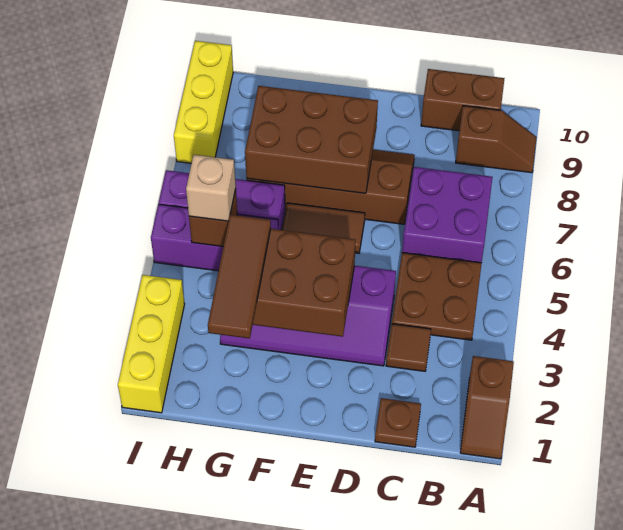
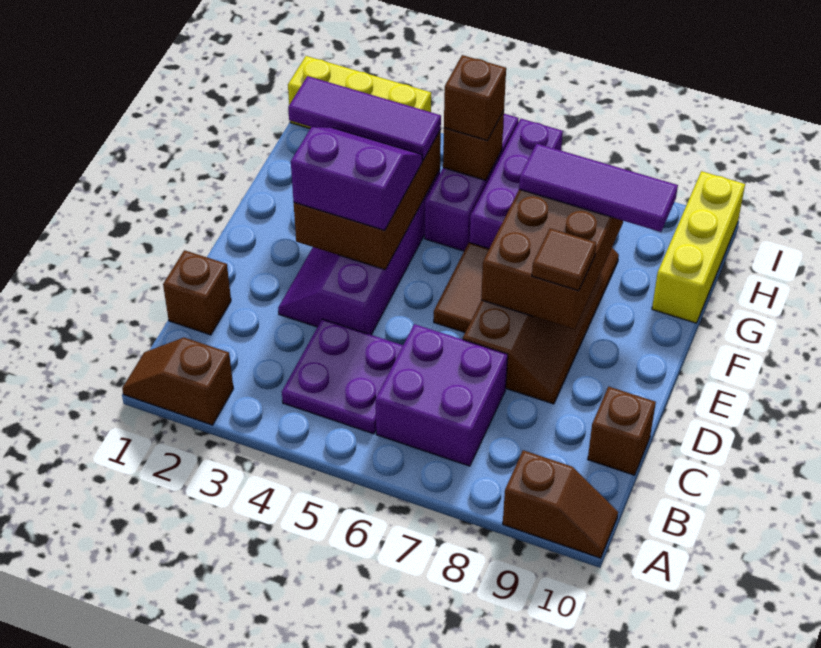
brown slope A9:B9 level 1 top B -> brown slope A9:A10 level 1 top 9
brown plate B4:C5 level 1 -> purple plate B4:C5 level 1
brown brick B10:C10 level 1 -> brown brick C10 level 1
brown plate C1 level 1 -> brown brick C1 level 1
brown tile C3 level 1 -> brown tile E8 level 3
none -> purple slope E3:F4 level 3 top E
brown tile G2:G4 level 3 -> purple tile G2:G4 level 3
none -> purple tile G7:G9 level 3
tan brick H5 level 3 -> brown brick H5 level 3
yellow brick I8:I10 level 1 -> yellow brick G10:I10 level 1

